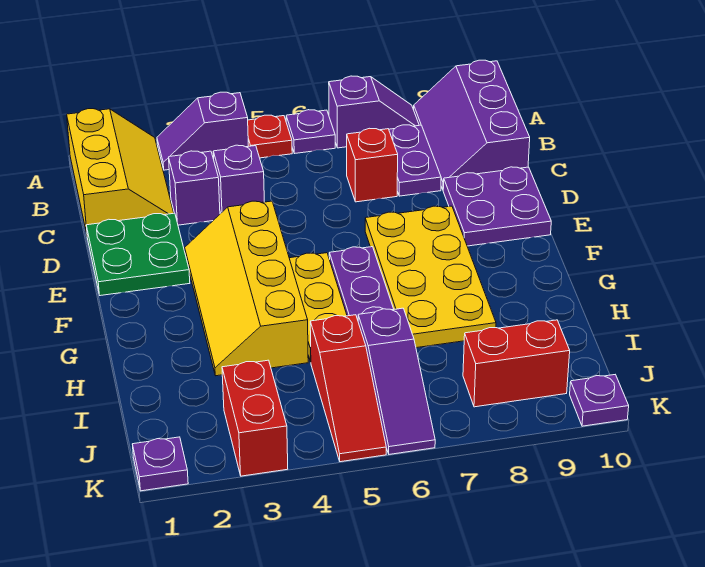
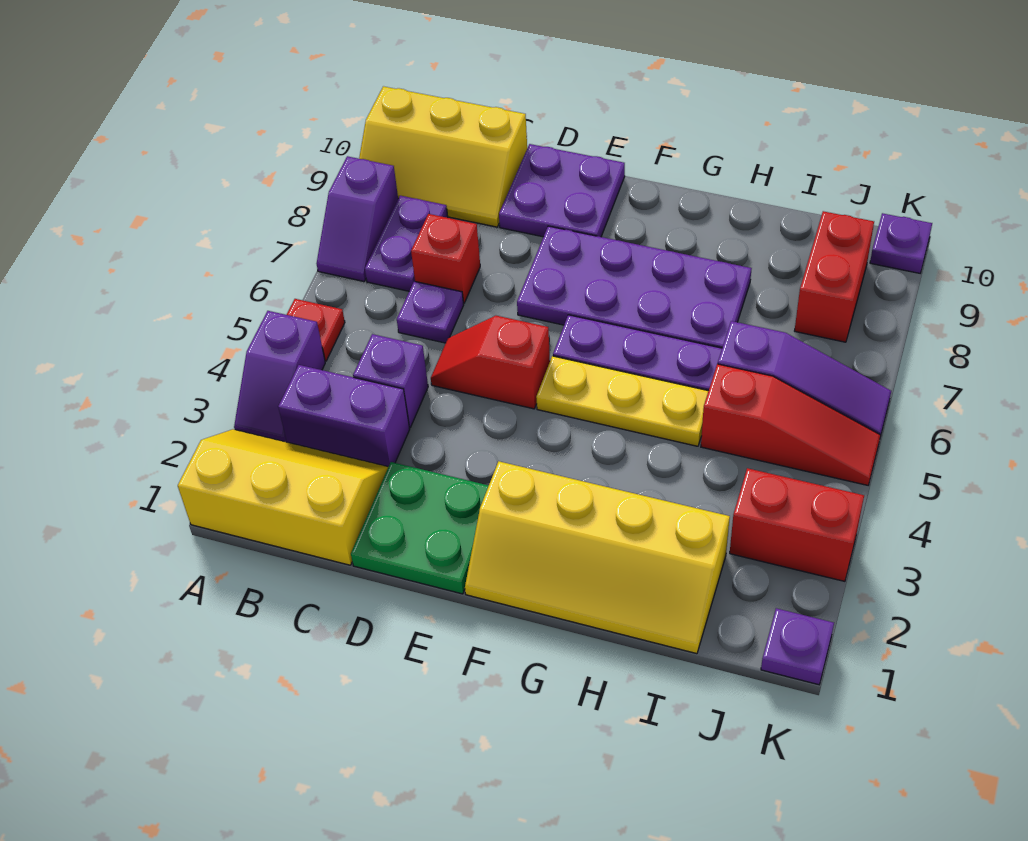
purple plate A6 level 1 -> purple plate C6 level 1
purple slope A7:A8 level 1 top 7 -> purple slope A7:A8 level 1 top 8
purple slope A9:C10 level 1 top 10 -> yellow slope A9:C10 level 1 top 10
purple plate B8:C8 level 1 -> purple plate B7:B8 level 1
purple brick C3 level 1 -> purple brick B3:C3 level 1
none -> red slope D5:E5 level 1 top E
yellow slope E3:H4 level 1 top 4 -> yellow slope F1:I2 level 1 top 2
yellow plate E7:H8 level 1 -> purple plate E7:H8 level 1

